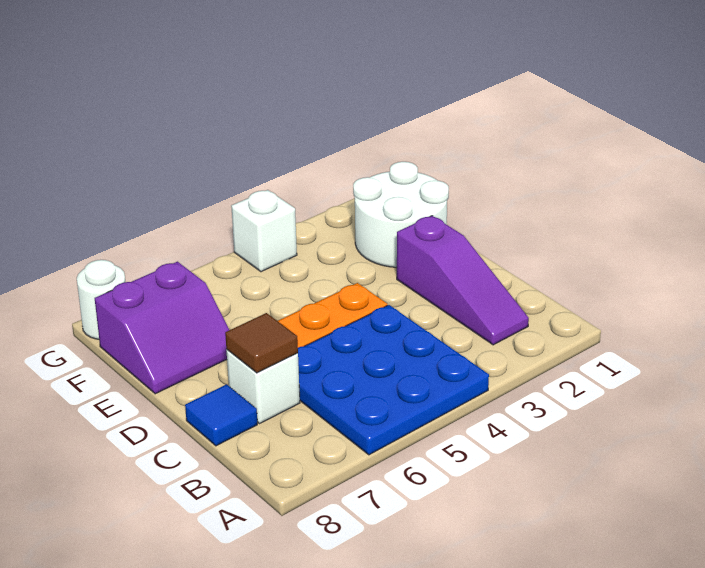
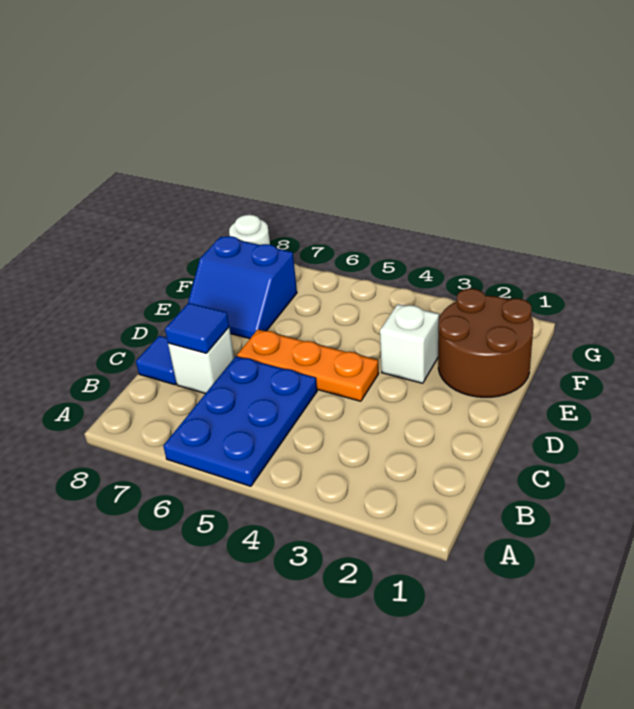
blue plate A4:C6 level 1 -> blue plate A5:C6 level 1
purple slope B2:D2 level 1 top D -> none
brown tile C7 level 2 -> blue tile C7 level 2
white round brick E1:F2 level 1 -> brown round brick E1:F2 level 1
purple slope E7:F8 level 1 top F -> blue slope E7:F8 level 1 top F
white brick G4 level 1 -> white brick E3 level 1

